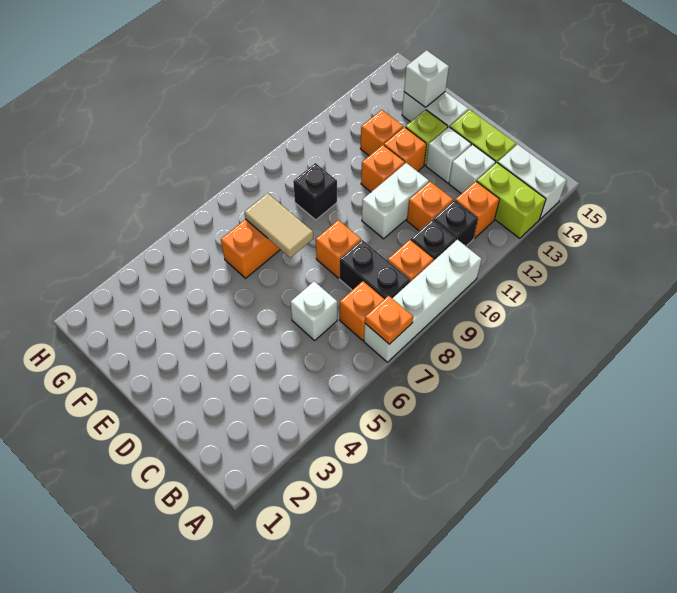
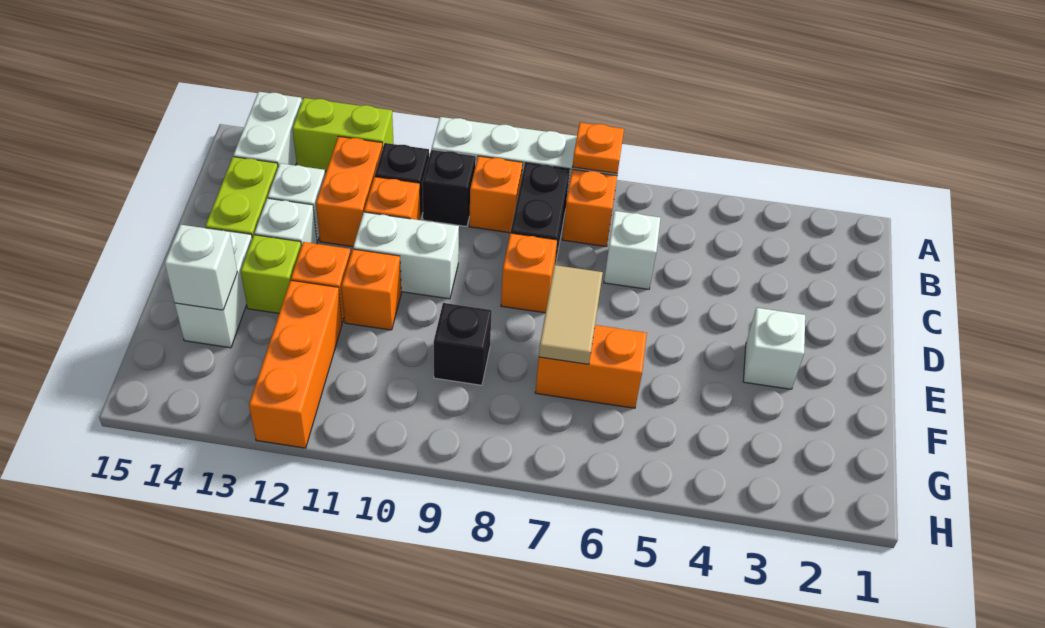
lime brick A13:B13 level 1 -> lime brick A12:A13 level 1
orange brick B12 level 1 -> orange brick B12:C12 level 1
none -> white brick E3 level 1
orange brick F12 level 1 -> orange brick F12:H12 level 1

